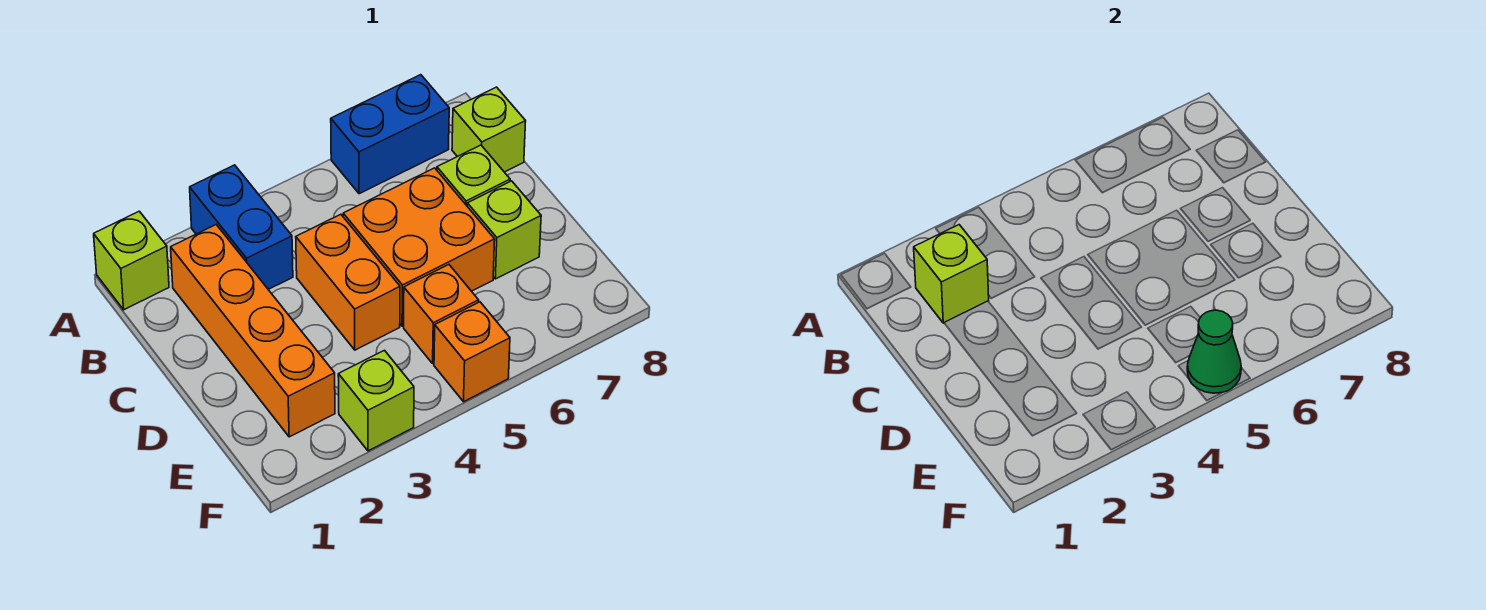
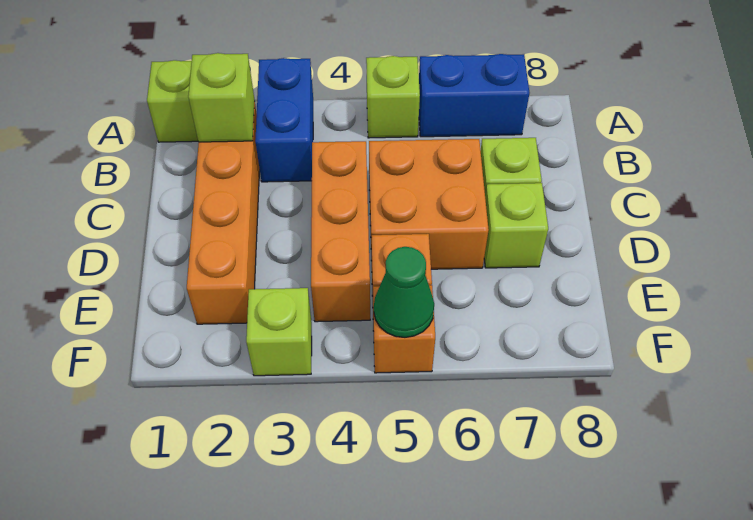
lime brick B8 level 1 -> lime brick A5 level 1
orange brick C4:D4 level 1 -> orange brick C4:E4 level 1

